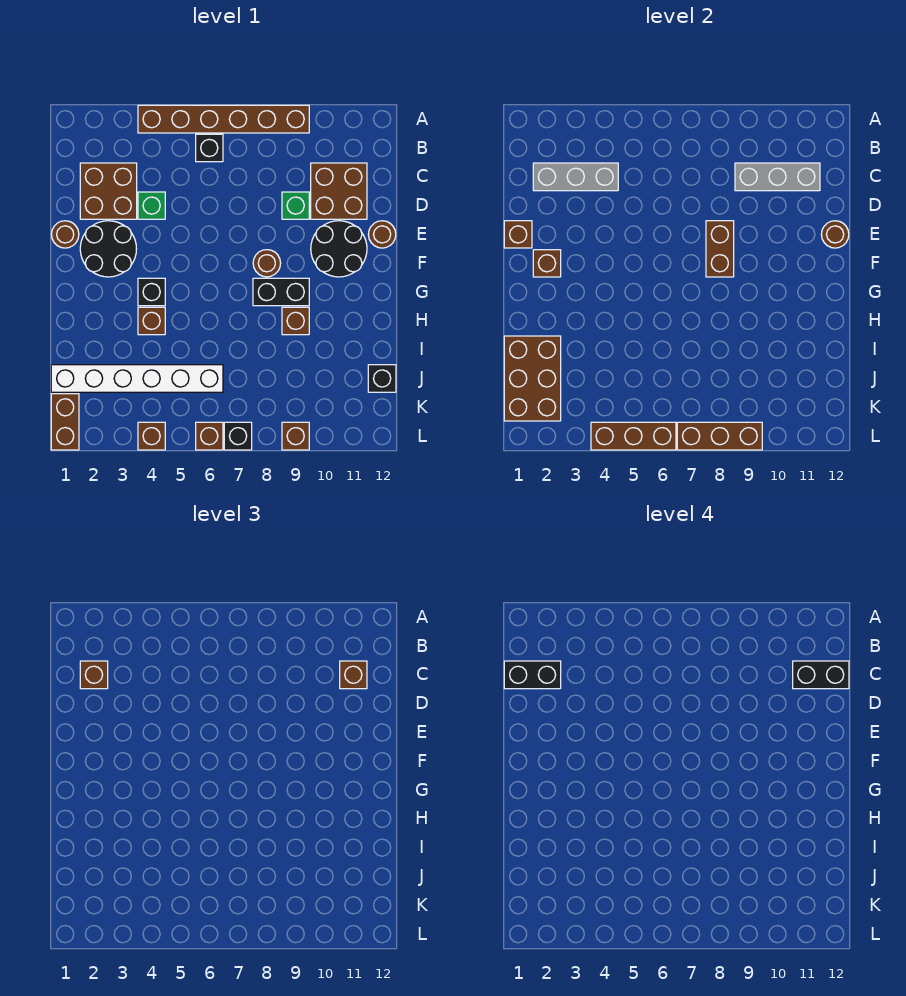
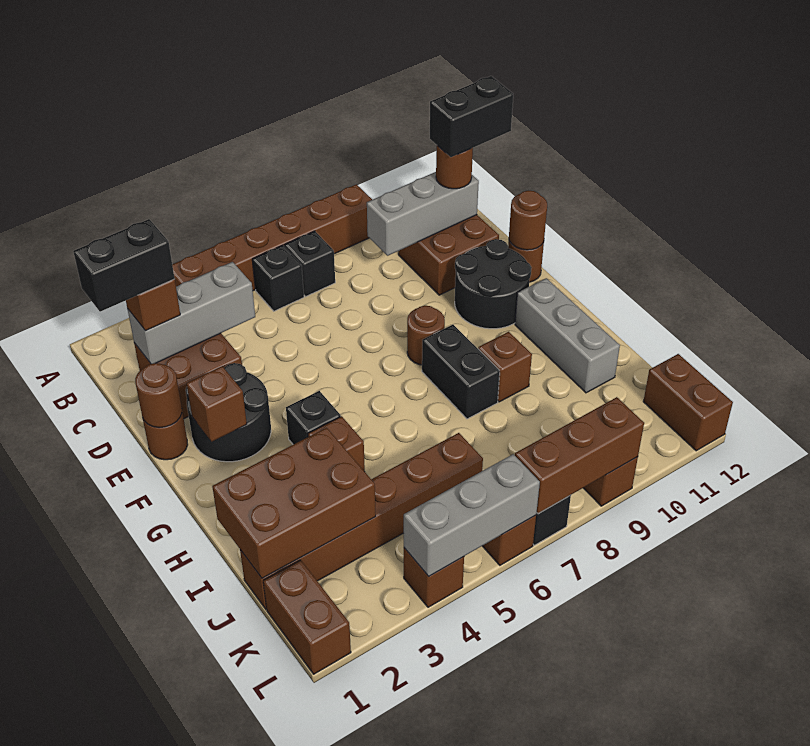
brown brick C11 level 3 -> brown round brick C11 level 3
green brick D4 level 1 -> none
green brick D9 level 1 -> none
brown brick E1 level 2 -> brown round brick E1 level 2
brown brick E8:F8 level 2 -> brown brick K12:L12 level 1
black brick G8:G9 level 1 -> black brick G8:H8 level 1
none -> grey brick G11:I11 level 1
brown brick I1:K2 level 2 -> brown brick I1:J3 level 2
white brick J1:J6 level 1 -> brown brick J1:J6 level 1
black brick J12 level 1 -> black brick B7 level 1
brown brick L4:L6 level 2 -> grey brick L4:L6 level 2

